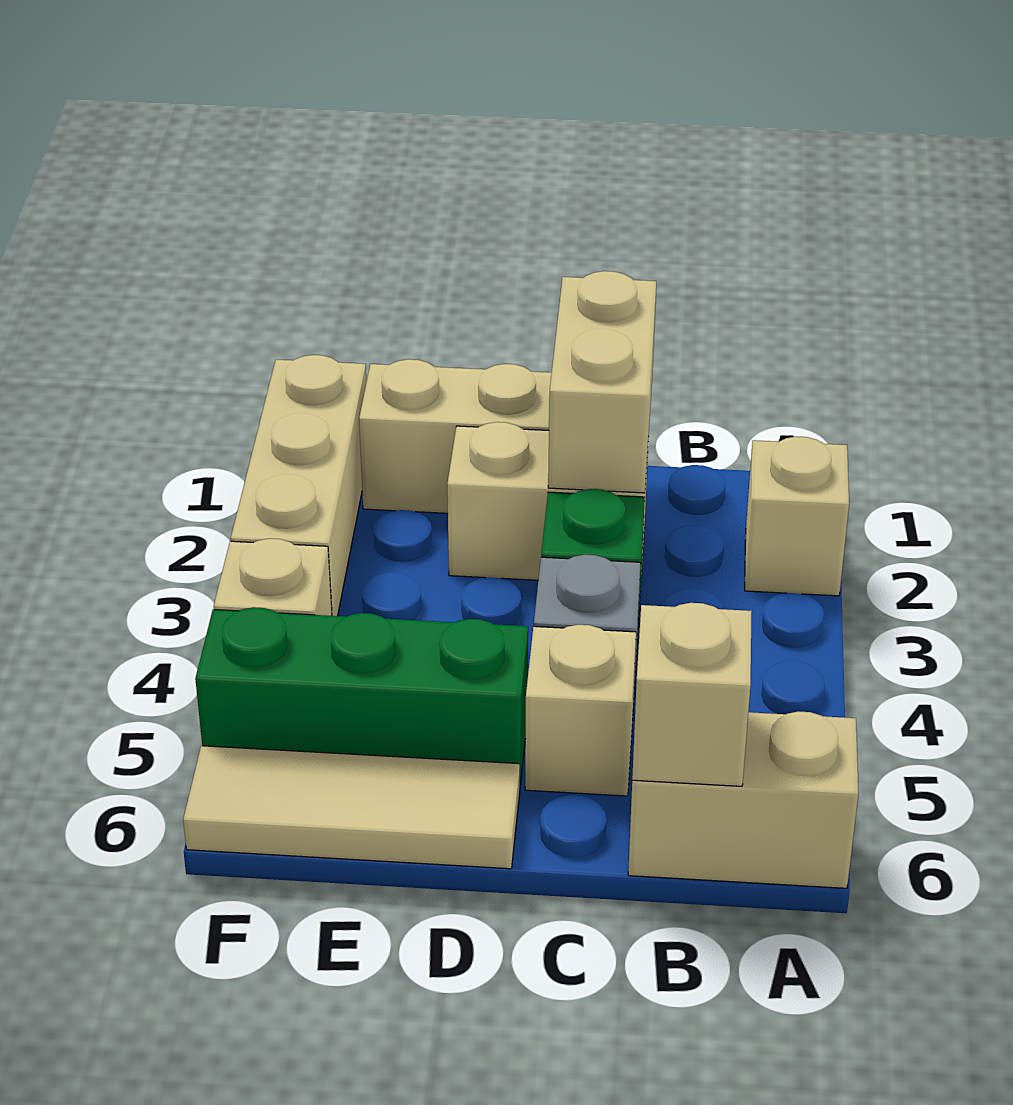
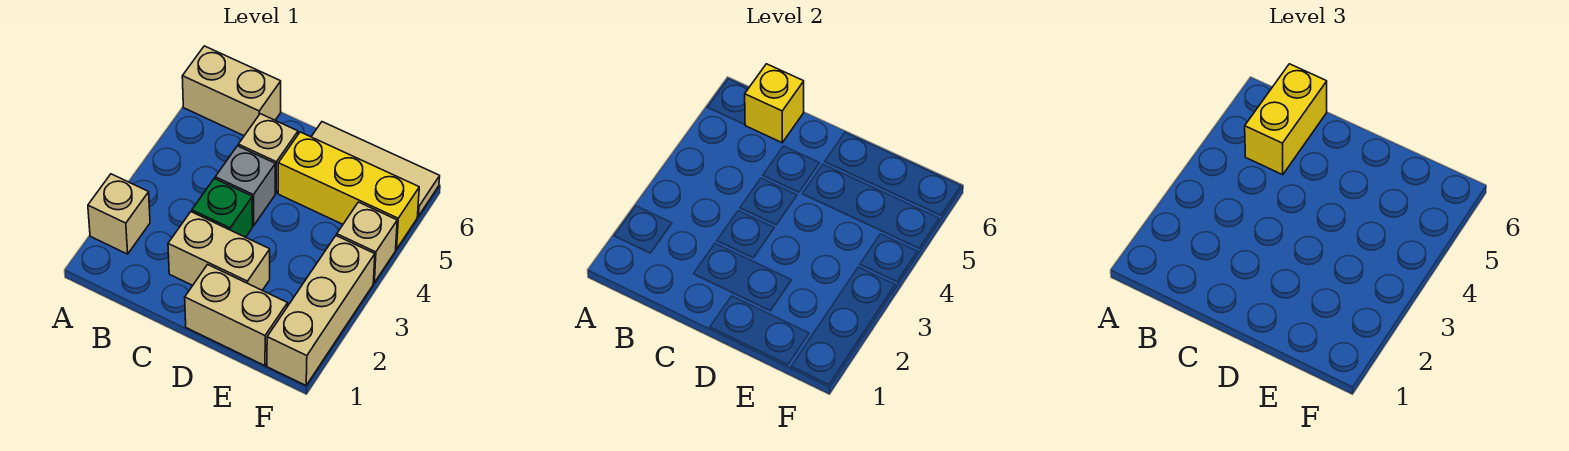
none -> yellow brick B5:B6 level 3
tan brick B6 level 2 -> yellow brick B6 level 2
tan brick C1:C2 level 2 -> none
green brick D5:F5 level 1 -> yellow brick D5:F5 level 1

